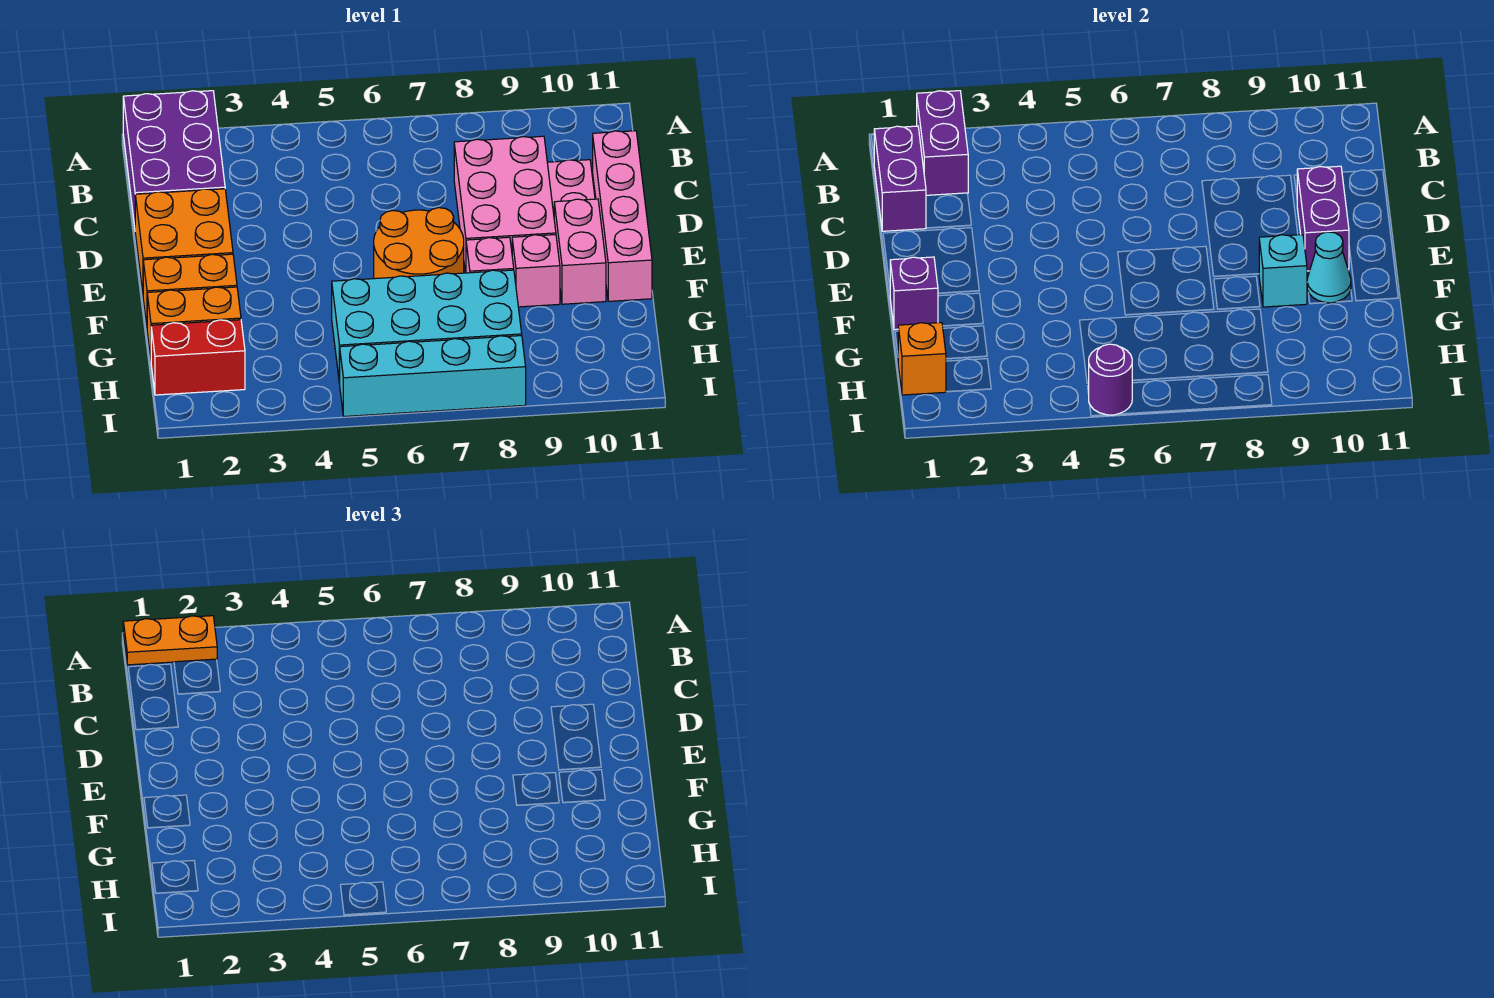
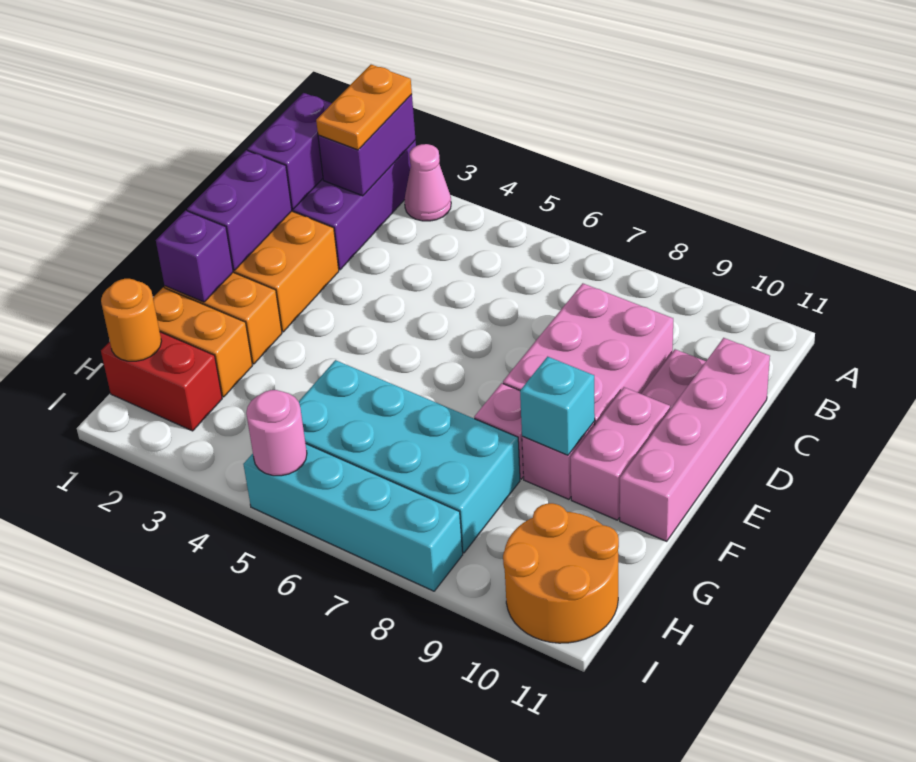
orange plate A1:A2 level 3 -> orange plate A2:B2 level 3
none -> pink cone A3 level 1
purple brick D10:E10 level 2 -> purple brick D1:E1 level 2
orange round brick E6:F7 level 1 -> orange round brick H10:I11 level 1
cyan cone F10 level 2 -> none
orange brick H1 level 2 -> orange round brick H1 level 2
purple round brick I5 level 2 -> pink round brick I5 level 2

